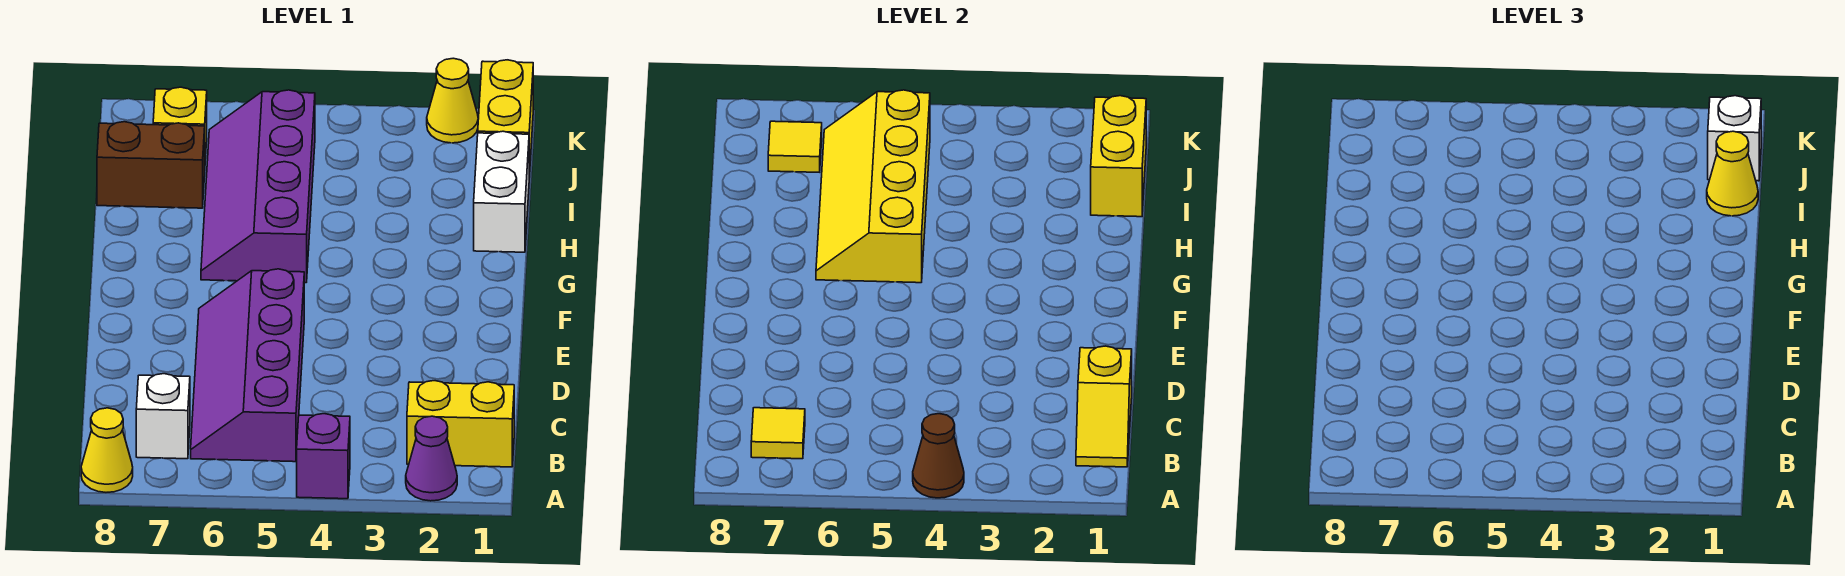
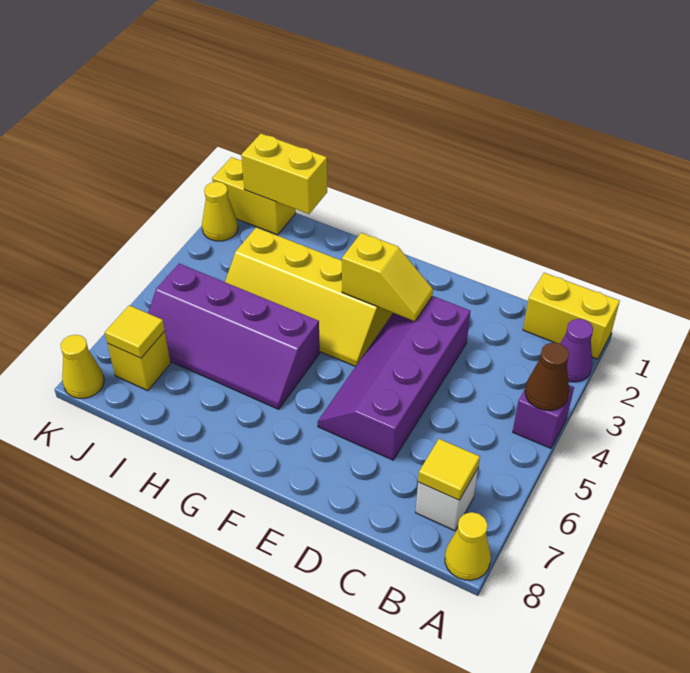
yellow brick B1:B2 level 1 -> yellow brick A1:B1 level 1
yellow slope B1:C1 level 2 top C -> yellow slope E3:F3 level 2 top F
purple slope B5:E6 level 1 top 5 -> purple slope D3:E6 level 1 top D
yellow slope G5:J6 level 2 top 5 -> yellow slope F3:I4 level 1 top 3
white brick H1:I1 level 1 -> none
yellow cone I1 level 3 -> yellow cone K8 level 1
brown brick I7:I8 level 1 -> none
white brick J1 level 3 -> none

